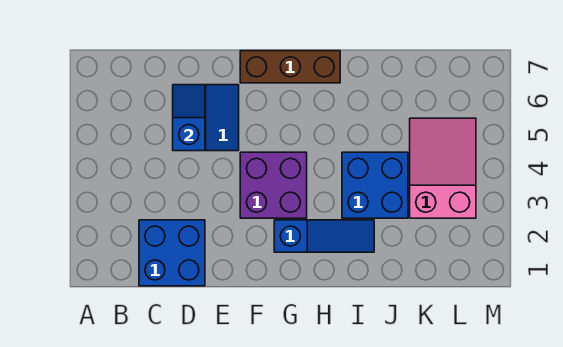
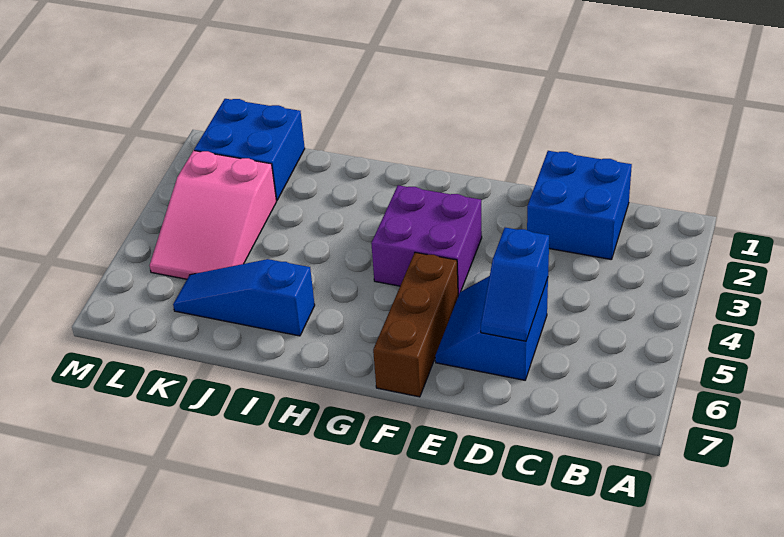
brown brick F7:H7 level 1 -> brown brick F5:F7 level 1
blue slope G2:I2 level 1 top G -> blue slope I6:K6 level 1 top I
blue brick I3:J4 level 1 -> blue brick K1:L2 level 1

